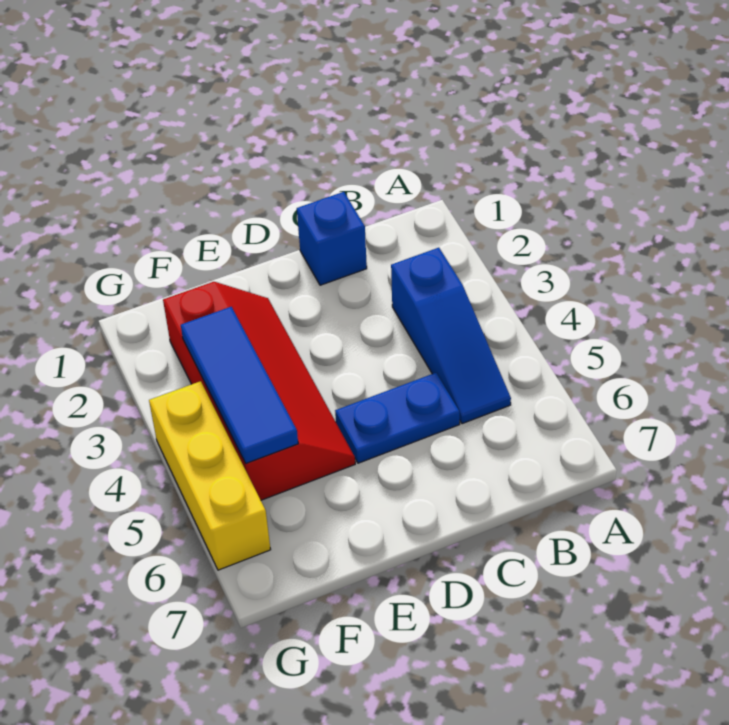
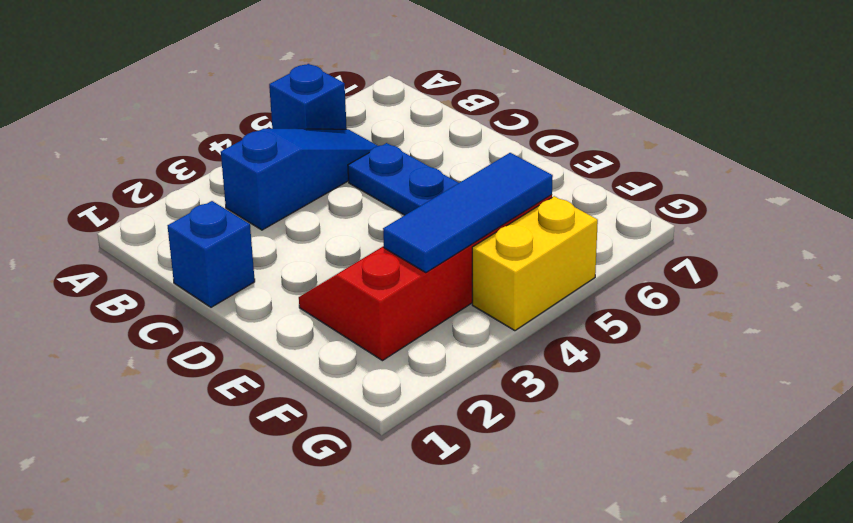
none -> blue brick A5 level 1
yellow brick G4:G6 level 1 -> yellow brick G4:G5 level 1

